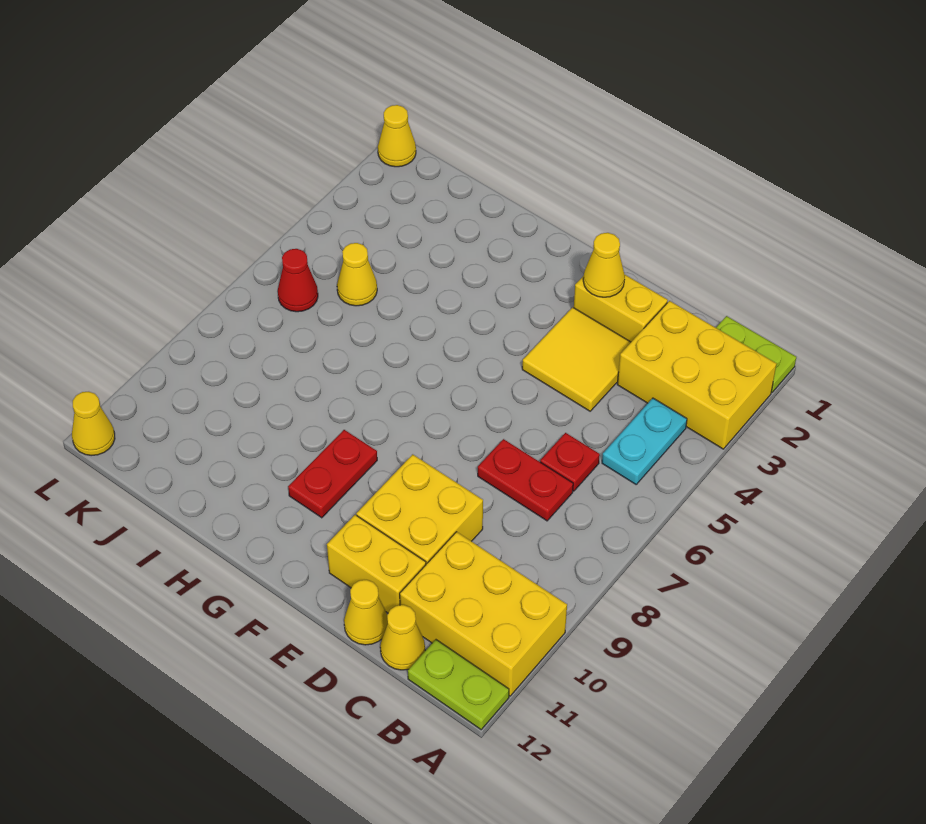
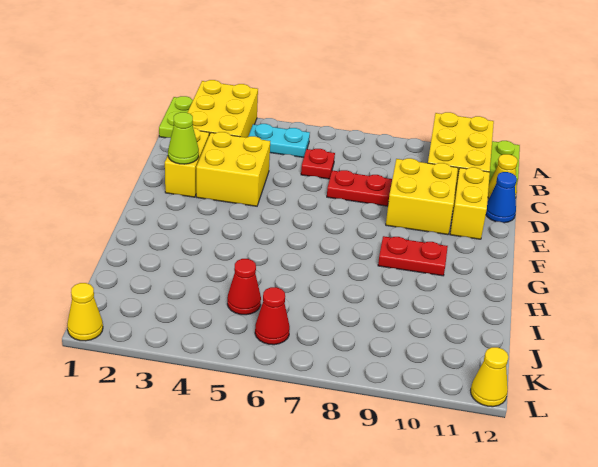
red plate C7:D7 level 1 -> red plate D7:D8 level 1
yellow tile D3:E4 level 1 -> yellow brick D3:E4 level 1
yellow cone D12 level 1 -> blue cone D12 level 1
yellow cone E2 level 2 -> lime cone E2 level 2
yellow cone J5 level 1 -> red cone J5 level 1

